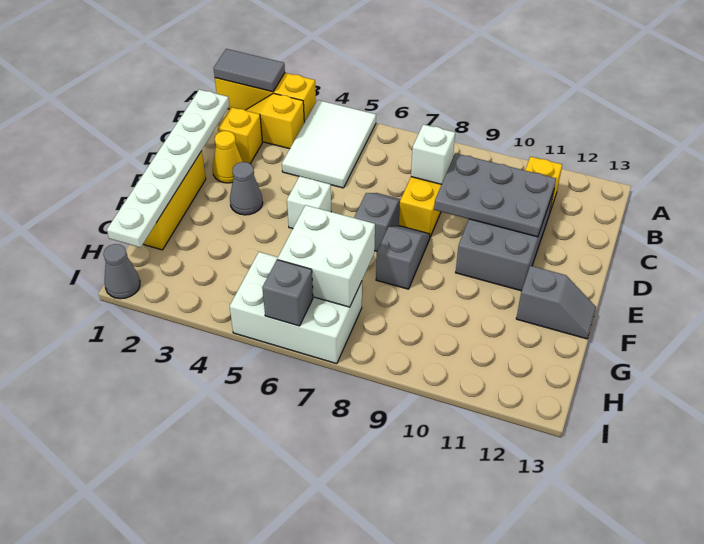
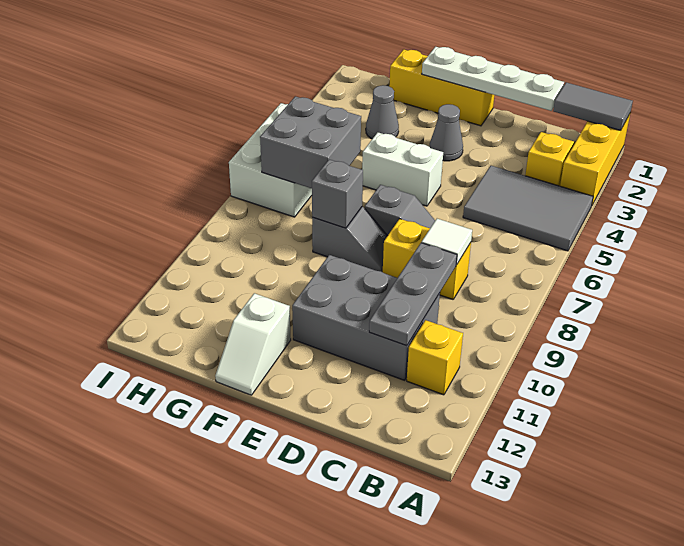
grey tile A1:A2 level 2 -> grey tile A1:B1 level 2
white tile A4:C5 level 1 -> grey tile A4:C5 level 1
white plate C1:H1 level 2 -> white plate C1:F1 level 2
yellow brick C2 level 1 -> none
white brick C8 level 2 -> white tile C8 level 2
grey plate C9:D11 level 2 -> grey plate C9:C11 level 2
yellow cone D2 level 1 -> none
white brick E5 level 1 -> white brick E5:F5 level 1
grey slope F12:F13 level 1 top 12 -> white slope F12:F13 level 1 top 12
white brick G6:H7 level 2 -> grey brick G6:H7 level 2
grey cone I1 level 1 -> grey cone G3 level 1
grey brick I6 level 2 -> grey brick F8 level 2

